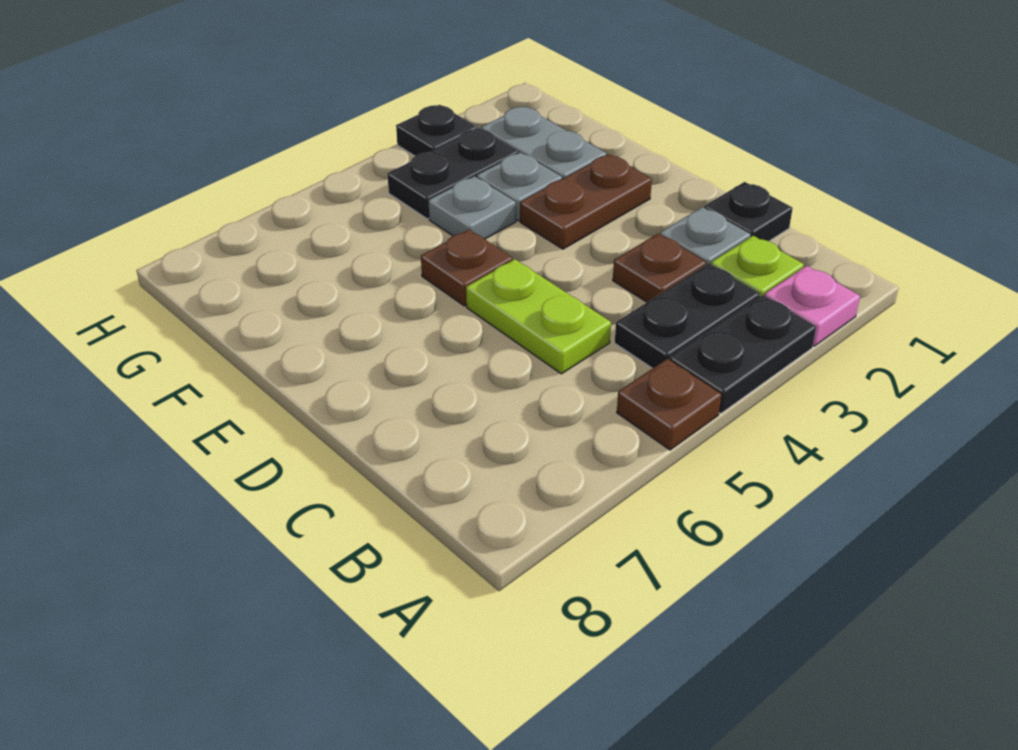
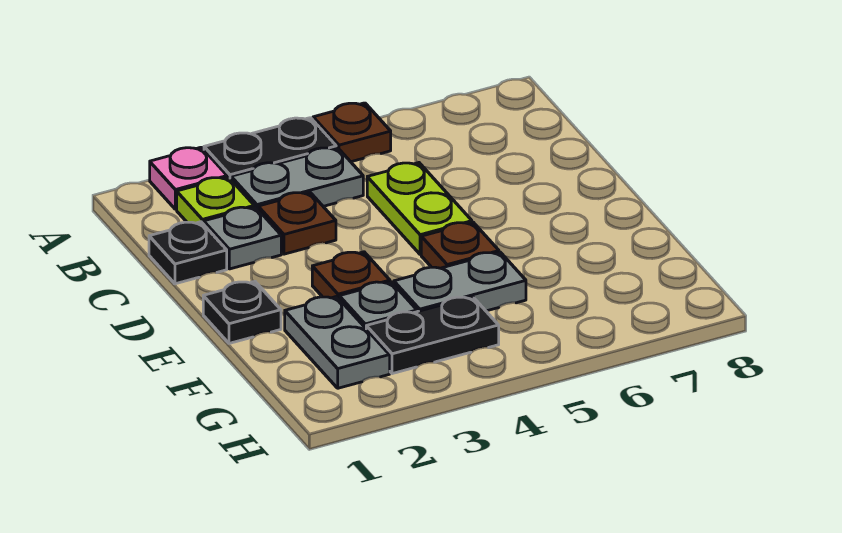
black plate B3:B4 level 1 -> grey plate B3:B4 level 1
brown plate E2:E3 level 1 -> brown plate E3 level 1
grey plate F4 level 1 -> grey plate F4:F5 level 1
black plate H3 level 1 -> black plate E1 level 1

